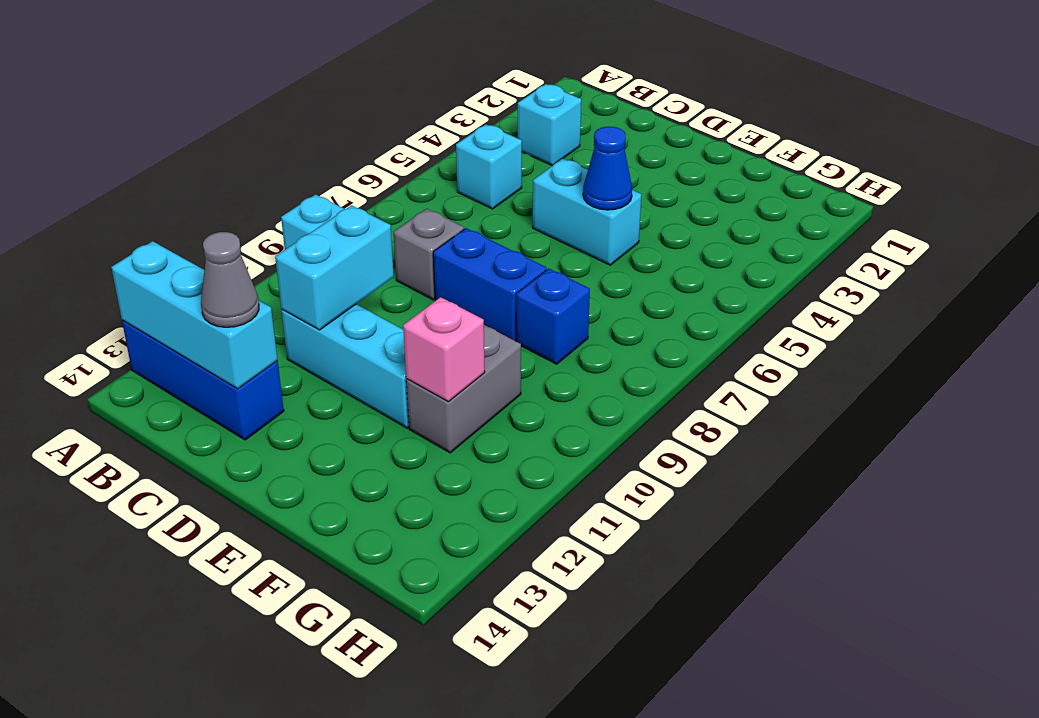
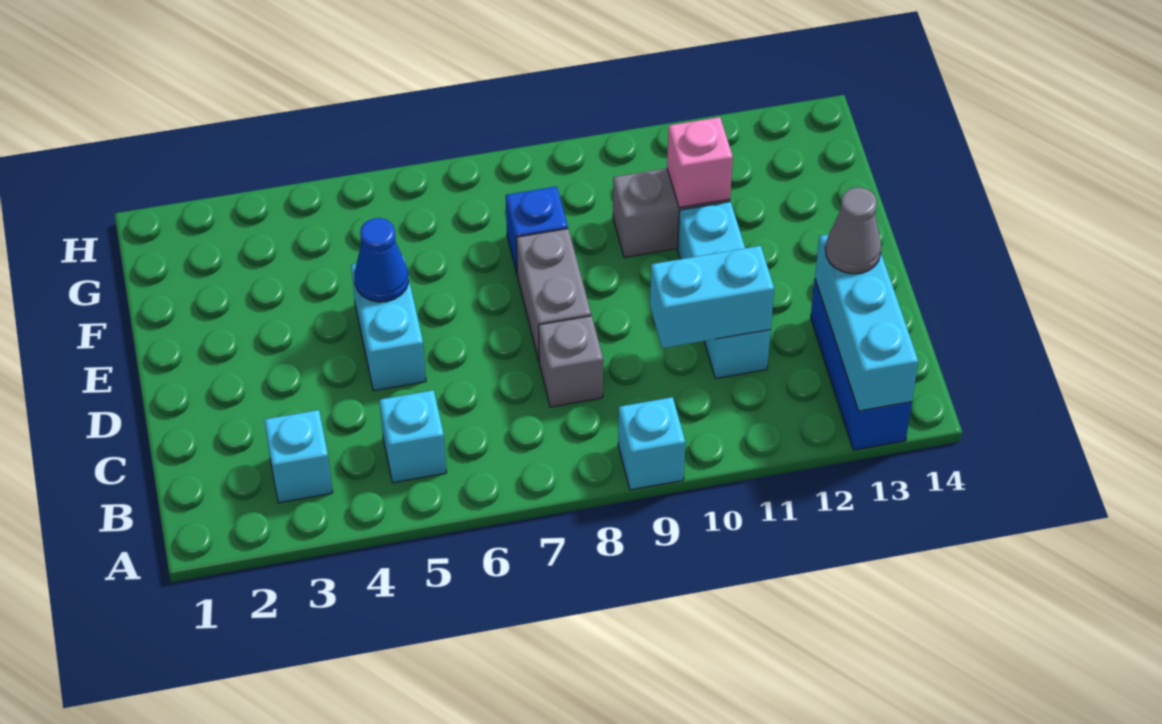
blue brick D8:E8 level 1 -> grey brick D8:E8 level 1

